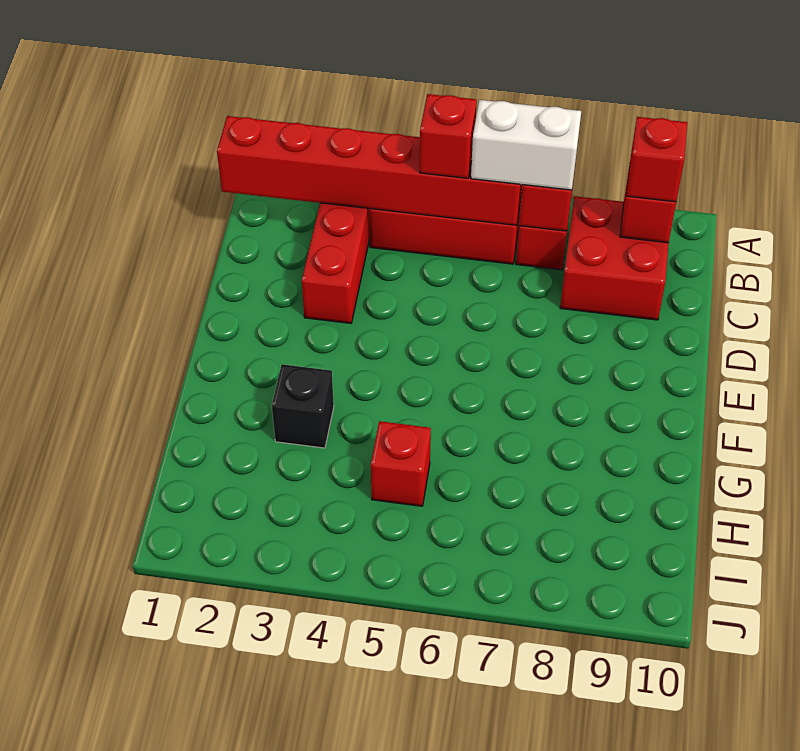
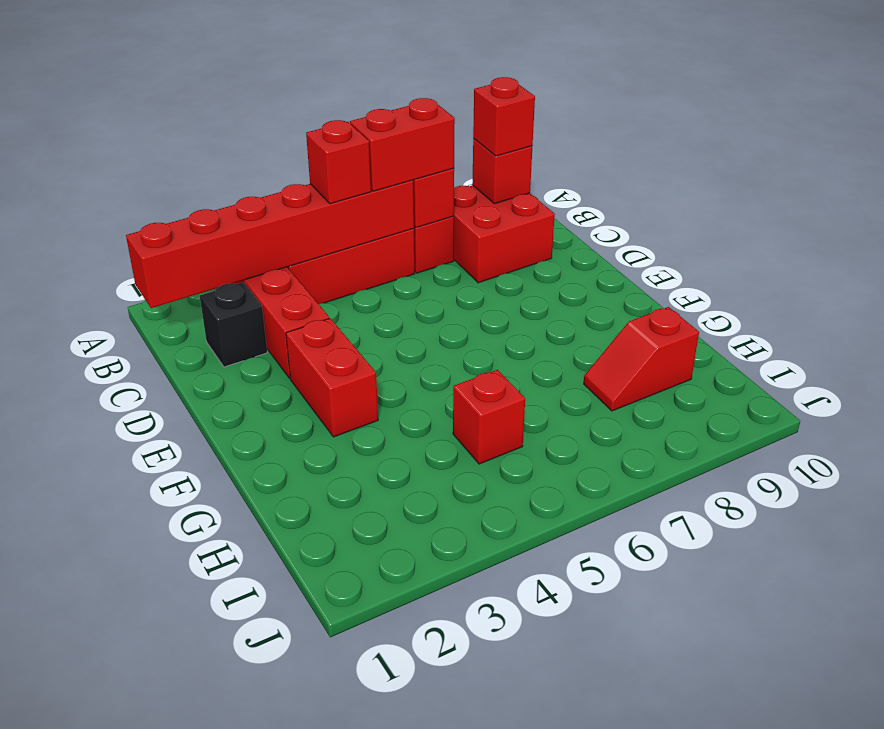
white brick B6:B7 level 3 -> red brick B6:B7 level 3
none -> red brick E3:F3 level 1
black brick G3 level 1 -> black brick C2 level 1
none -> red slope H8:H9 level 1 top 9

